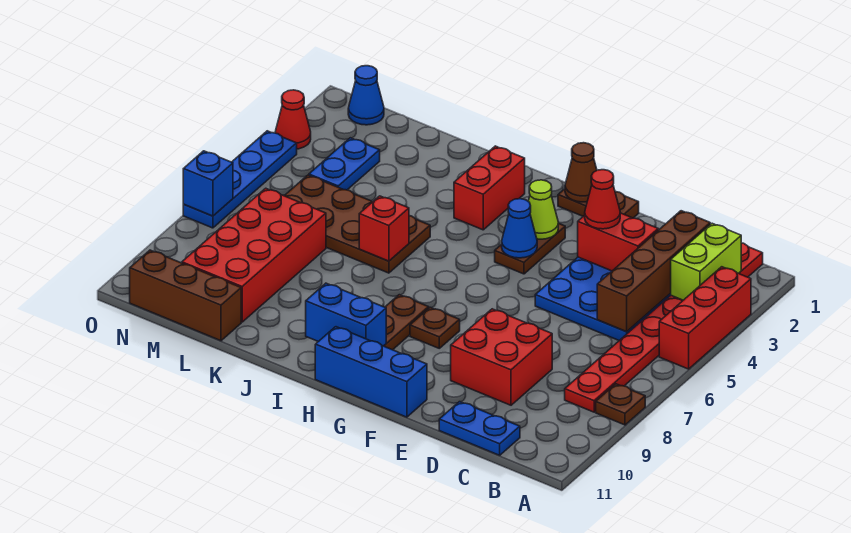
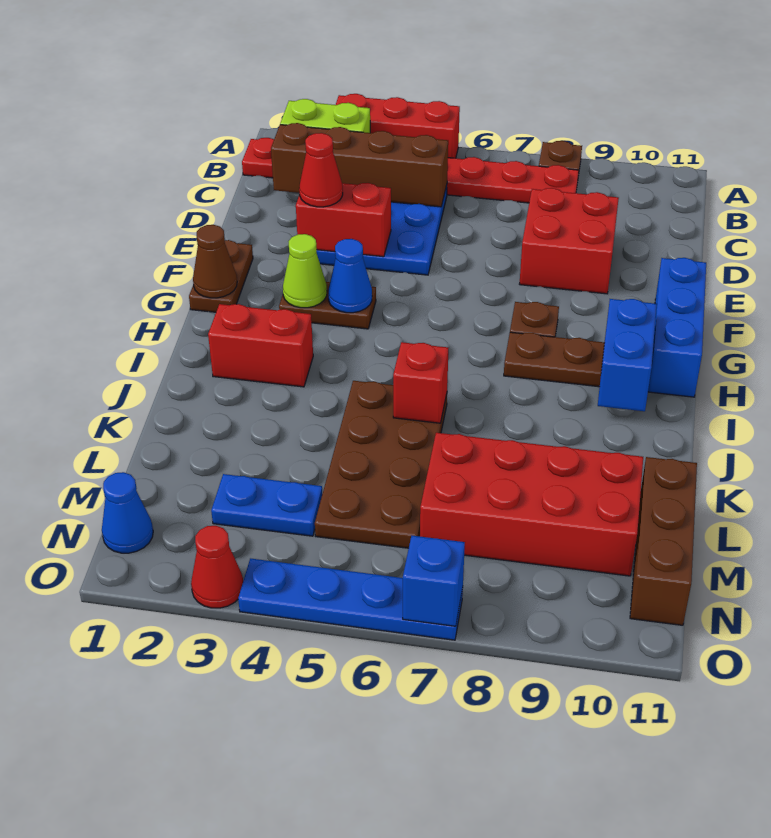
blue plate C11:D11 level 1 -> none
red brick D3:E3 level 2 -> red brick E3:E4 level 2

